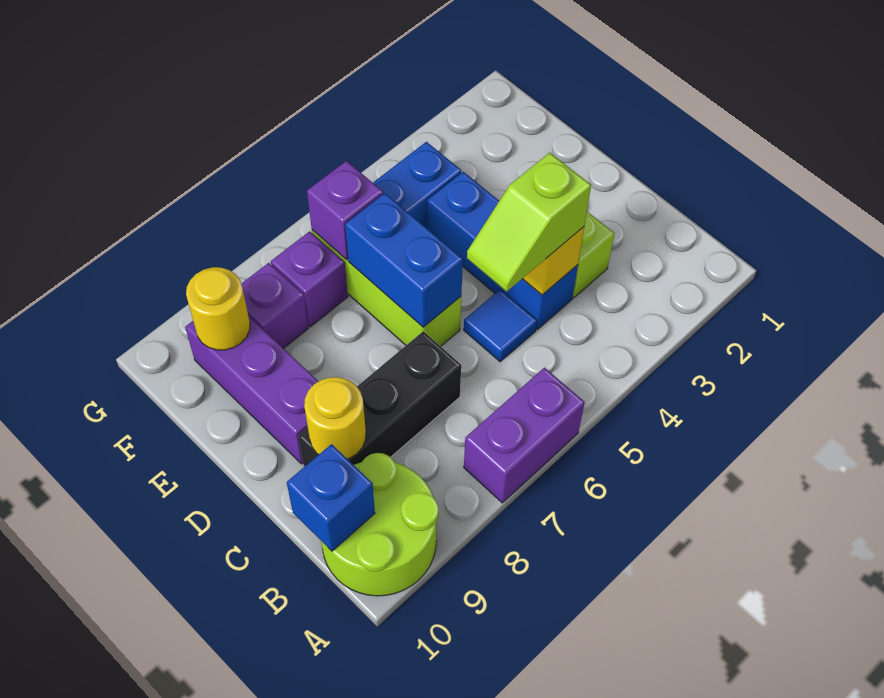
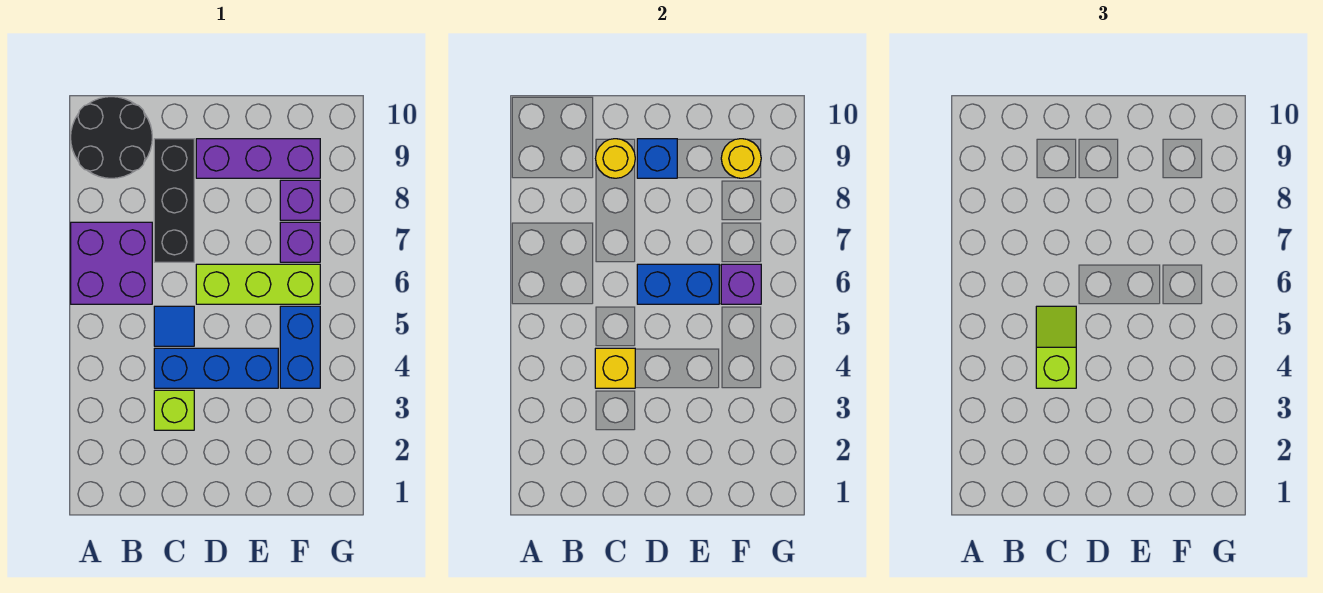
purple brick A6:A7 level 1 -> purple brick A6:B7 level 1
lime round brick A9:B10 level 1 -> black round brick A9:B10 level 1
blue brick B10 level 2 -> blue brick D9 level 2

